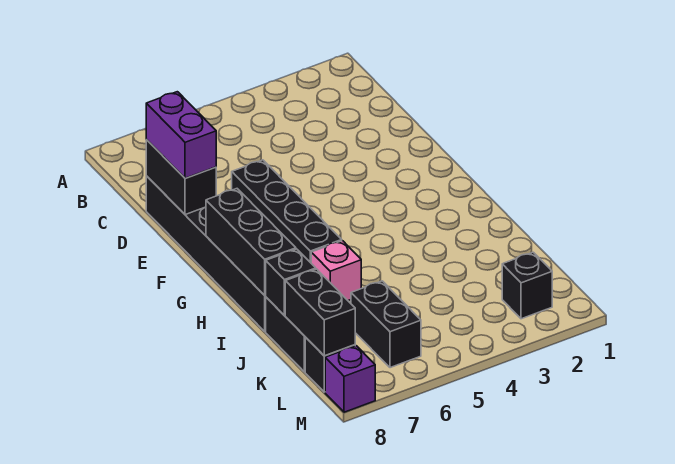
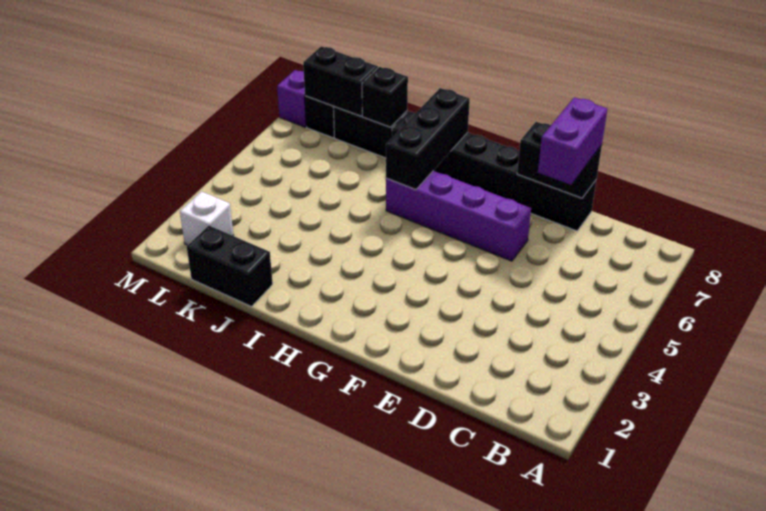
purple brick D8:E8 level 3 -> purple brick D7:D8 level 3
black brick E6:H6 level 1 -> purple brick E6:H6 level 1
black brick G8:I8 level 2 -> black brick H6:H8 level 2
pink brick I6 level 1 -> none
black brick K6:L6 level 1 -> black brick J1:K1 level 1
black brick L2 level 1 -> white brick L2 level 1

